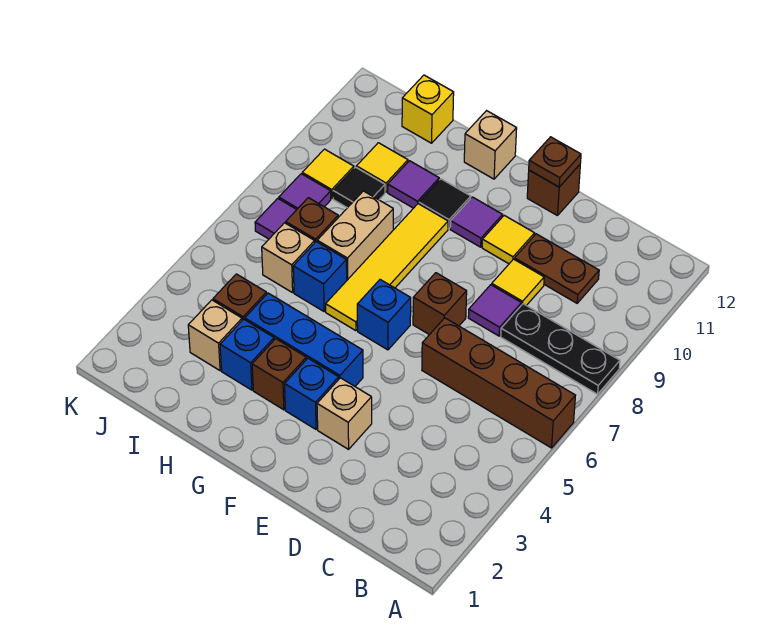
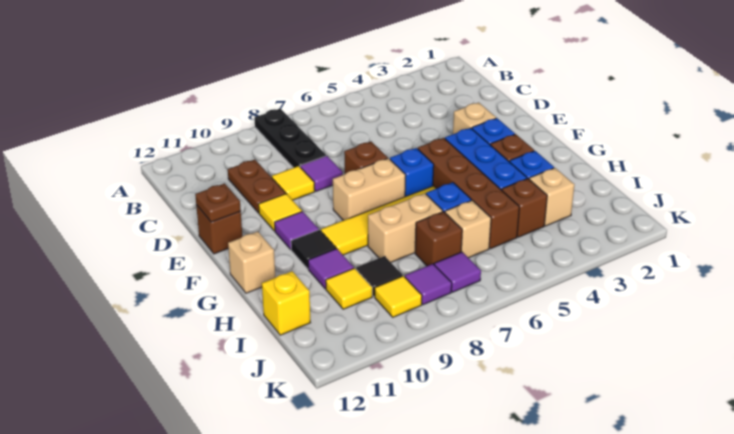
brown brick A6:D6 level 1 -> brown brick F5:I5 level 1
none -> tan brick F7:F8 level 1

